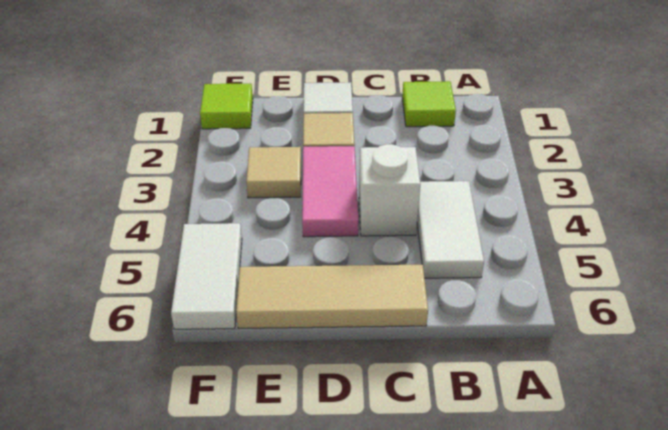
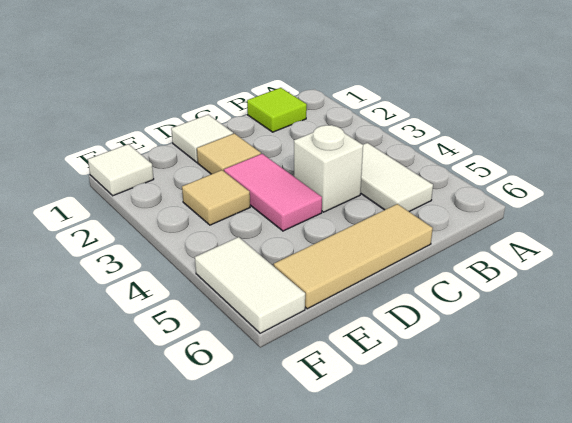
lime tile F1 level 1 -> white tile F1 level 1

